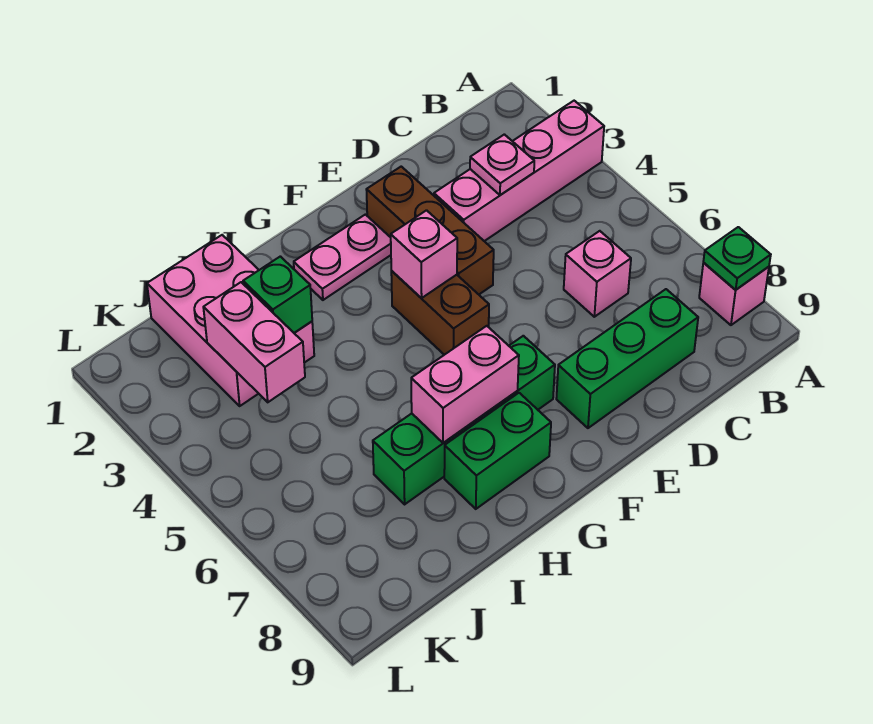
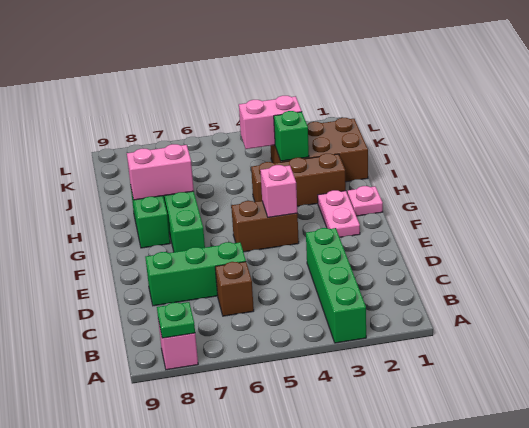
pink brick A3:D3 level 1 -> green brick A3:D3 level 1
pink plate C3 level 2 -> pink plate G1 level 1
pink brick C6 level 1 -> brown brick C6 level 1
green brick C8:E8 level 1 -> green brick D6:D8 level 1
brown brick E2:E4 level 1 -> brown brick H2:H4 level 1
pink brick G7:H7 level 2 -> pink brick H7:H8 level 2
pink brick I1:J3 level 1 -> brown brick I1:J3 level 1

